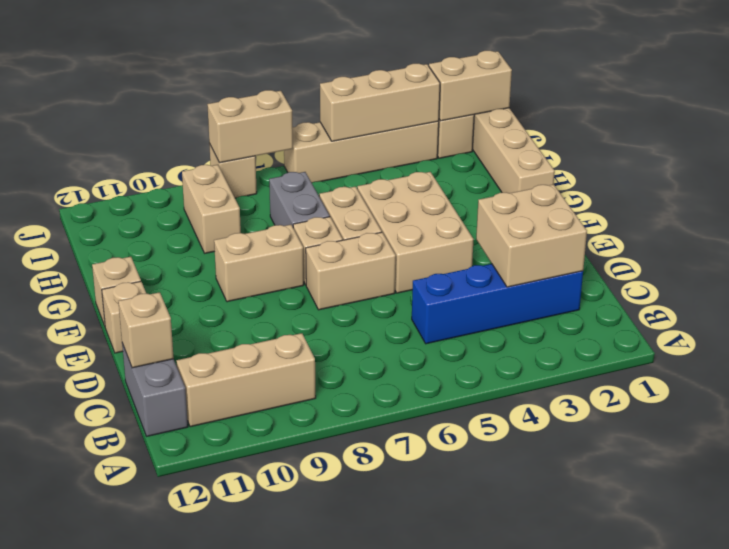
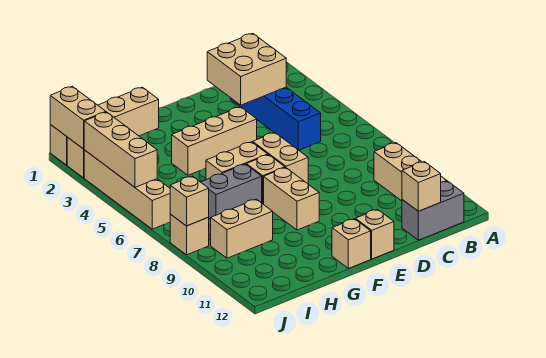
tan brick E4:G5 level 1 -> tan brick E4:G4 level 1
tan brick J7:J8 level 2 -> tan brick J8 level 2

